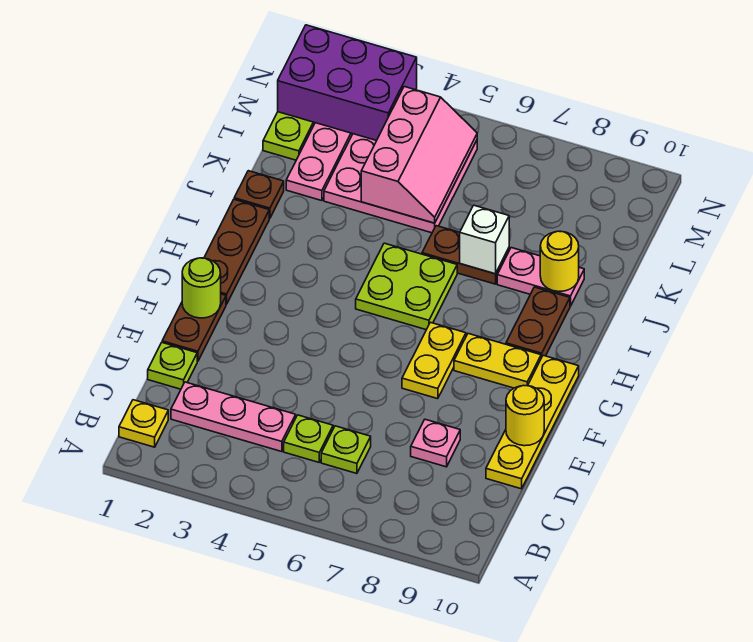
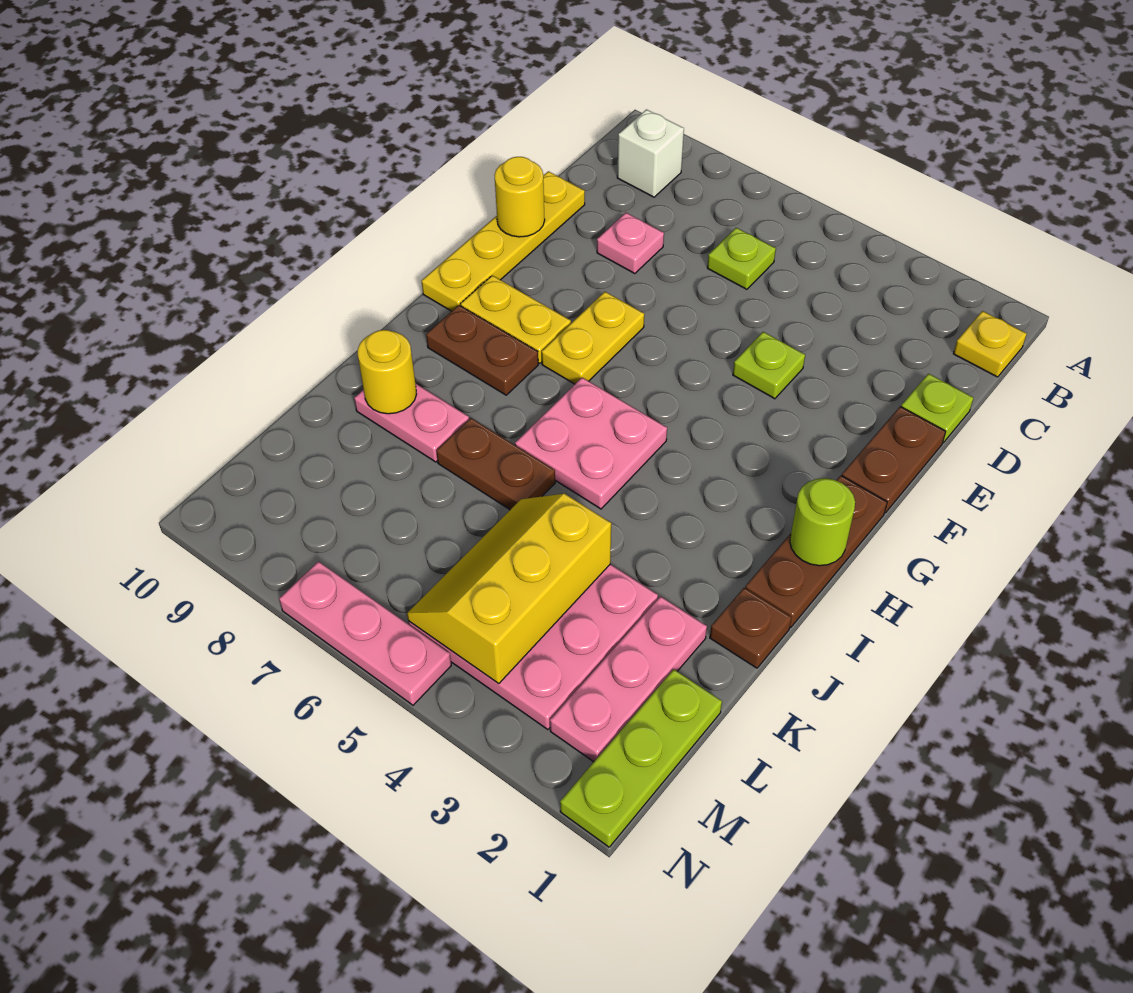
pink plate C2:C4 level 1 -> pink plate N5:N7 level 1
lime plate C5 level 1 -> lime plate E4 level 1
lime round brick F1 level 2 -> lime round brick H1 level 2
lime plate H5:I6 level 1 -> pink plate H5:I6 level 1
brown plate H9:I9 level 1 -> brown plate H8:H9 level 1
white brick J7 level 2 -> white brick B9 level 1
pink slope K4:M5 level 2 top 4 -> yellow slope K4:M5 level 2 top 4
purple brick M1:N3 level 2 -> none

